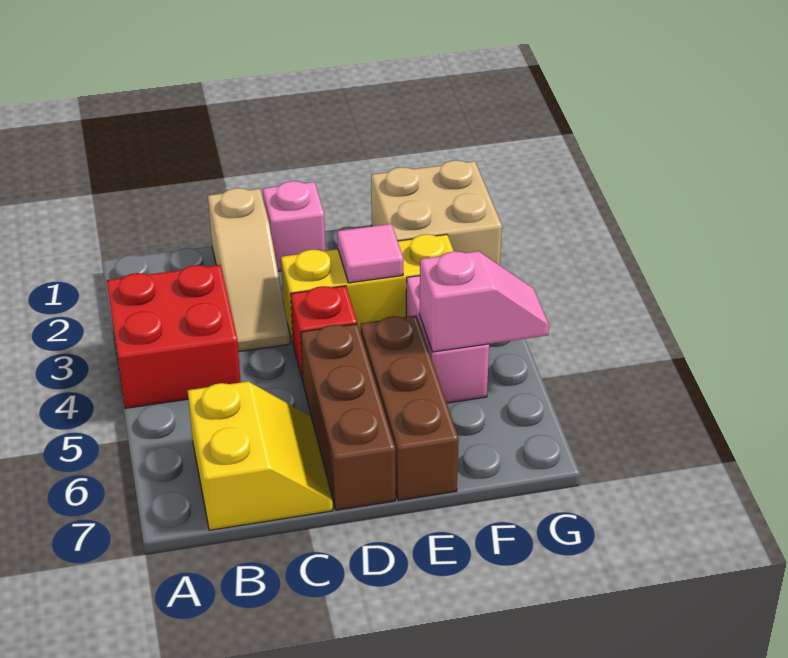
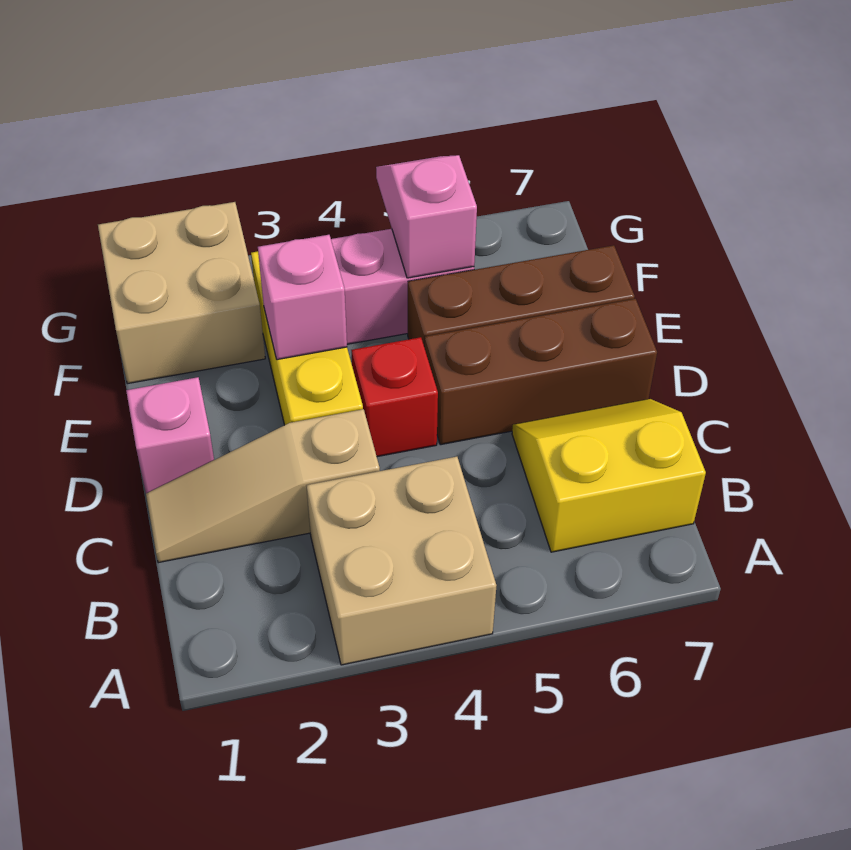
red brick A3:B4 level 1 -> tan brick A3:B4 level 1
tan slope C1:C3 level 1 top 1 -> tan slope C1:C3 level 1 top 3
pink tile E3 level 2 -> pink brick E3 level 2

